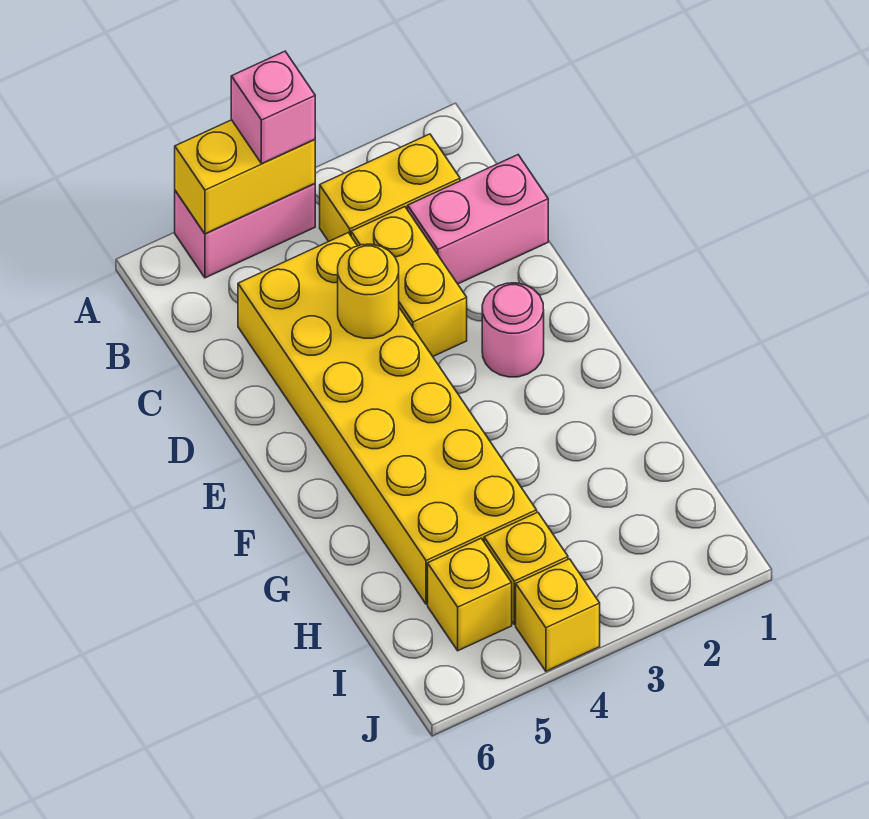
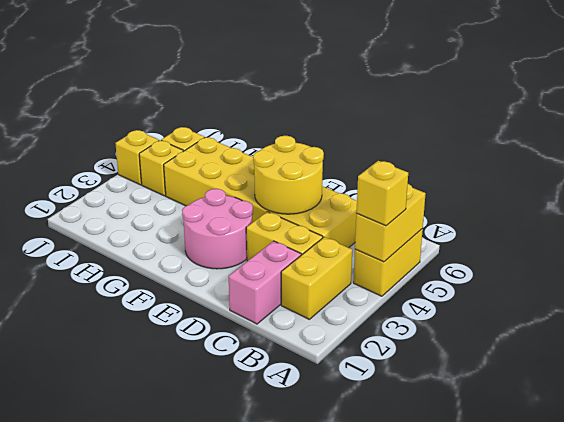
pink brick A4:A5 level 1 -> yellow brick A4:A5 level 1
pink brick A4 level 3 -> yellow brick A4 level 3
yellow round brick D4 level 2 -> yellow round brick D4:E5 level 2
pink round brick E2 level 1 -> pink round brick E2:F3 level 1

